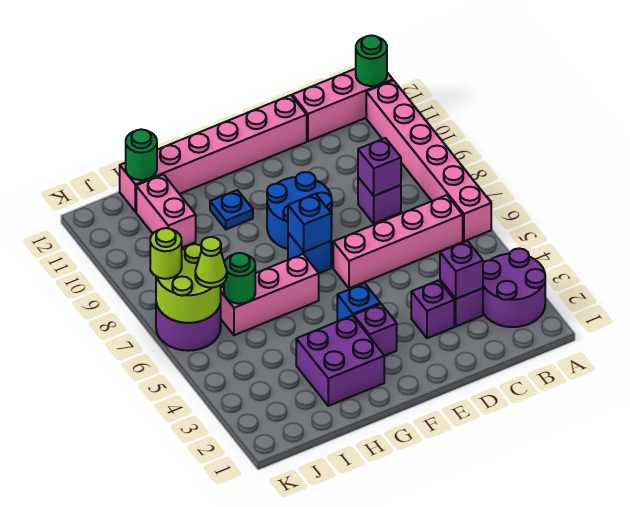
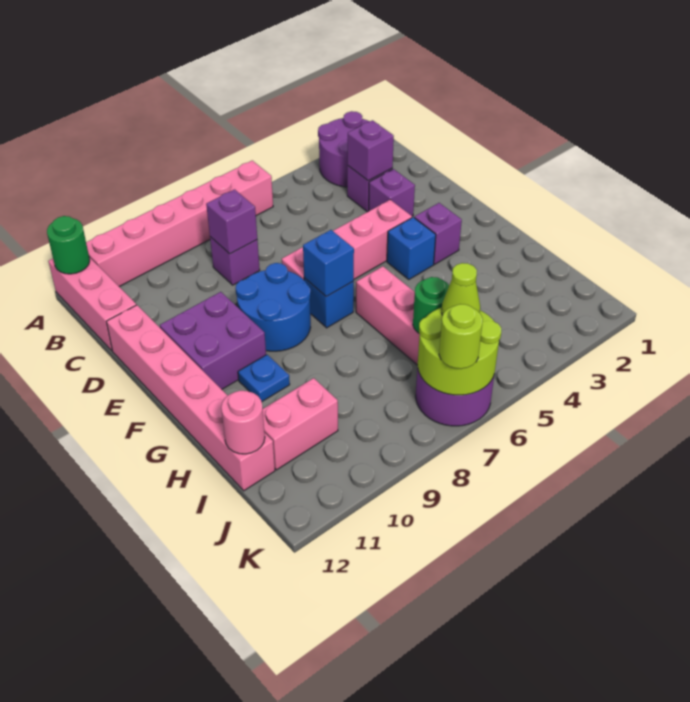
pink brick B6:E6 level 1 -> pink brick E4:E7 level 1
purple brick G2:H3 level 1 -> purple brick E10:F11 level 1
green round brick I12 level 2 -> pink round brick I12 level 2

